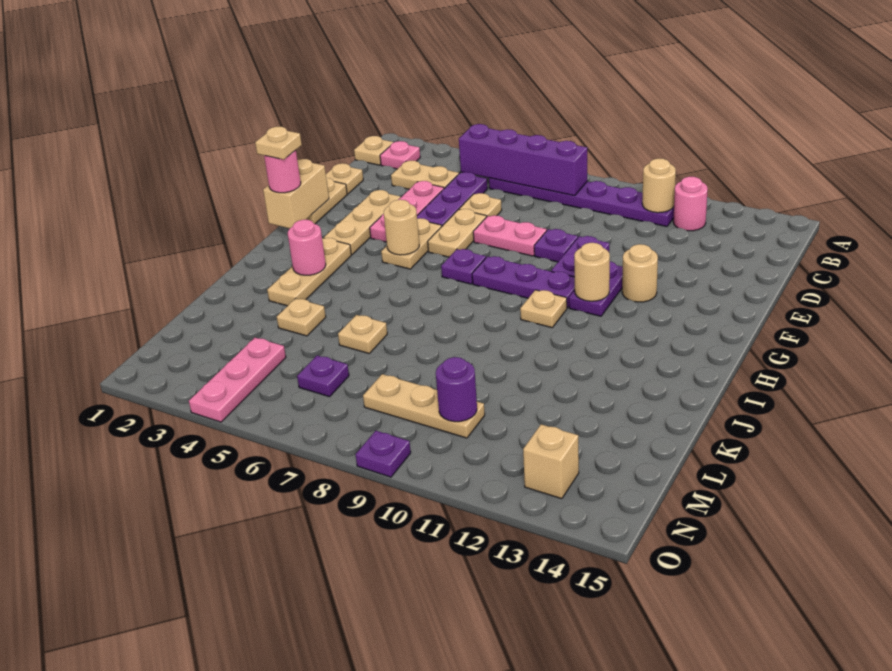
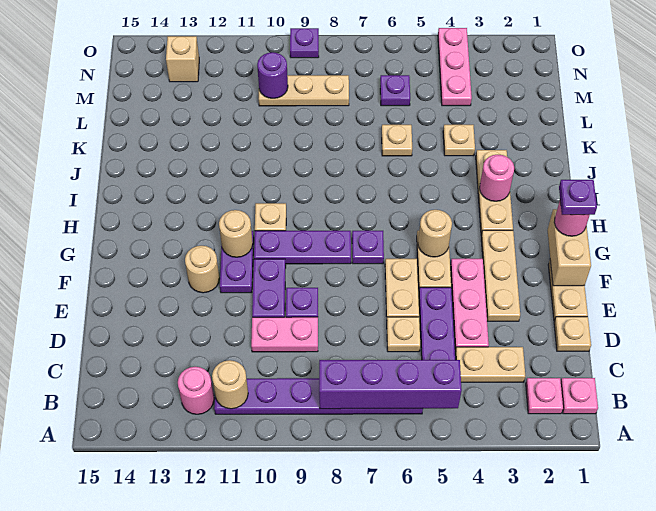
tan plate B1 level 1 -> pink plate B1 level 1
pink plate E7:E8 level 1 -> pink plate D9:D10 level 1
tan plate G1 level 4 -> purple plate G1 level 4

